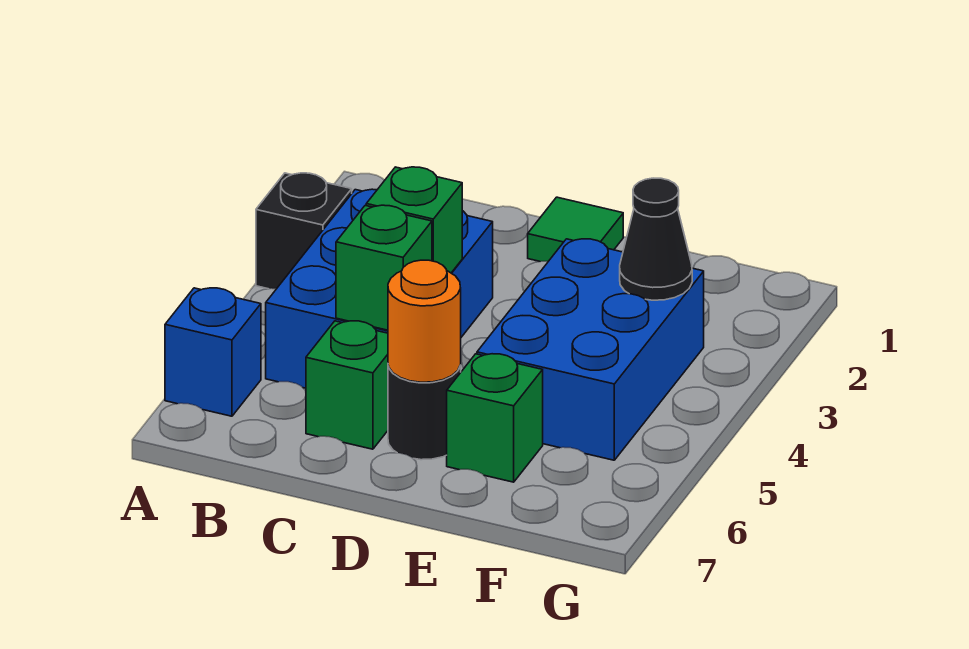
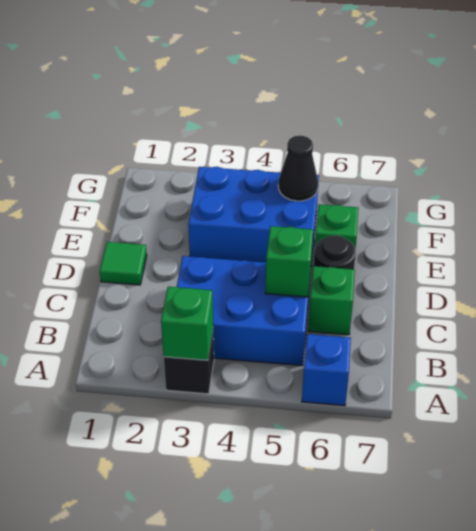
green brick C4 level 2 -> green brick A3 level 2
orange round brick D6 level 2 -> none
black cone F3 level 2 -> black cone F5 level 2

